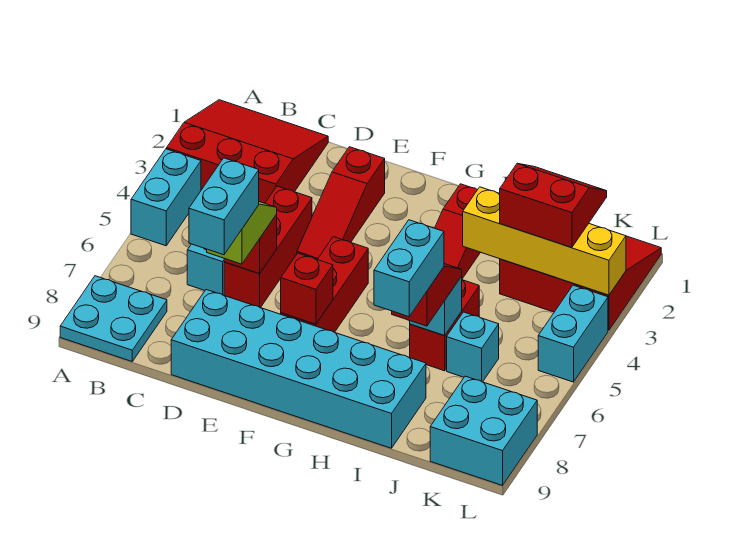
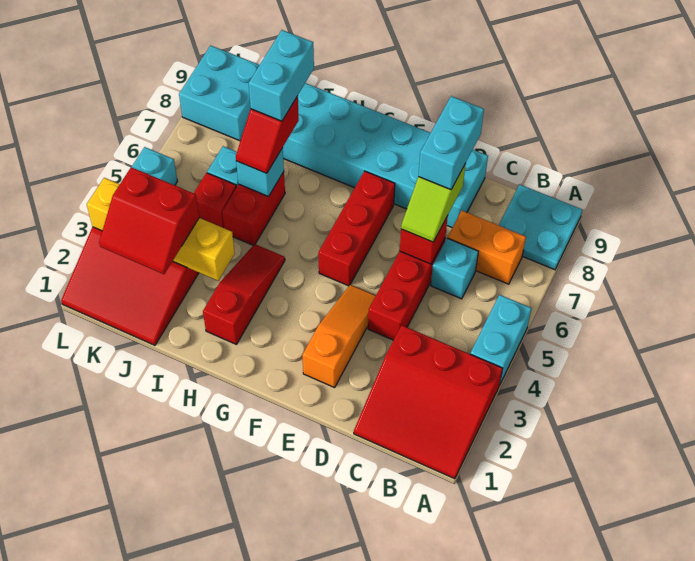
none -> orange brick B7:C7 level 1
red slope E2:E4 level 1 top 2 -> orange slope E2:E4 level 1 top 2
red brick F7 level 2 -> red brick J5 level 1

